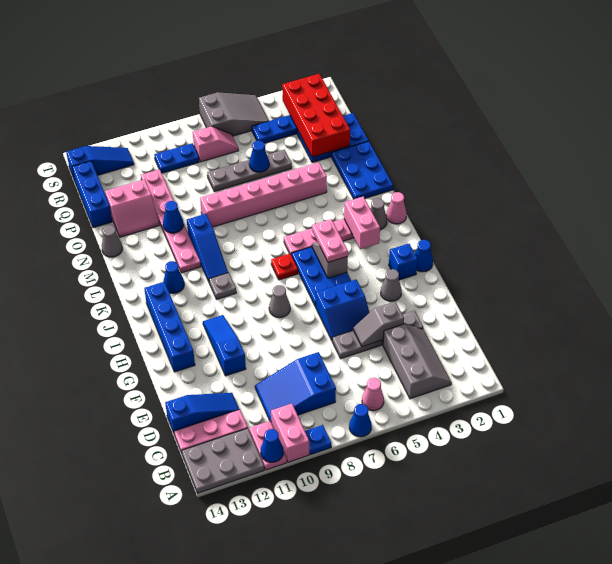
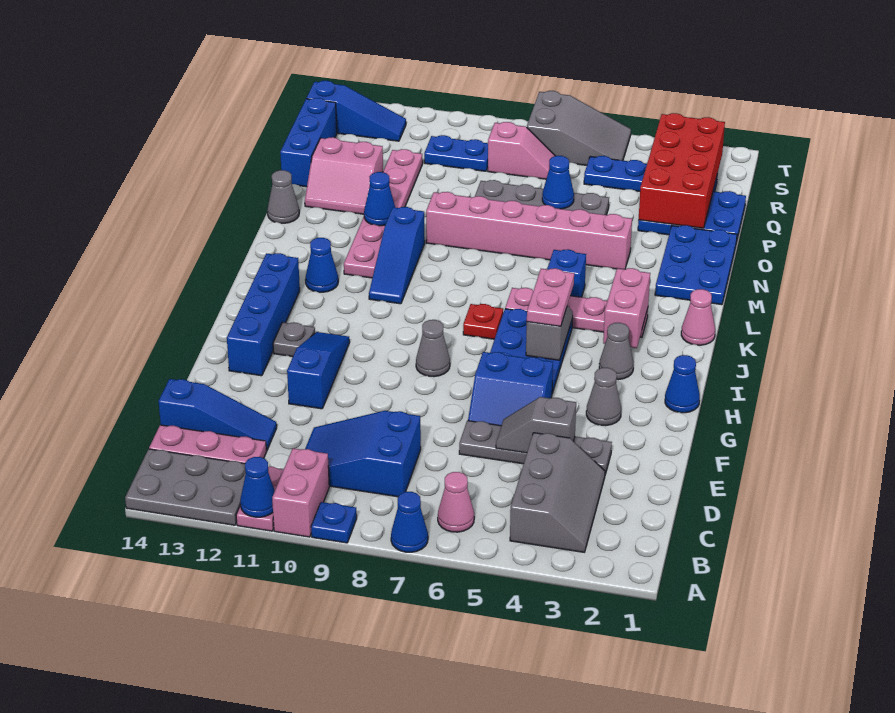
blue brick H2 level 1 -> blue brick L5 level 1
grey plate J10 level 1 -> grey plate H12 level 1
grey cone K2 level 1 -> grey cone I3 level 1

